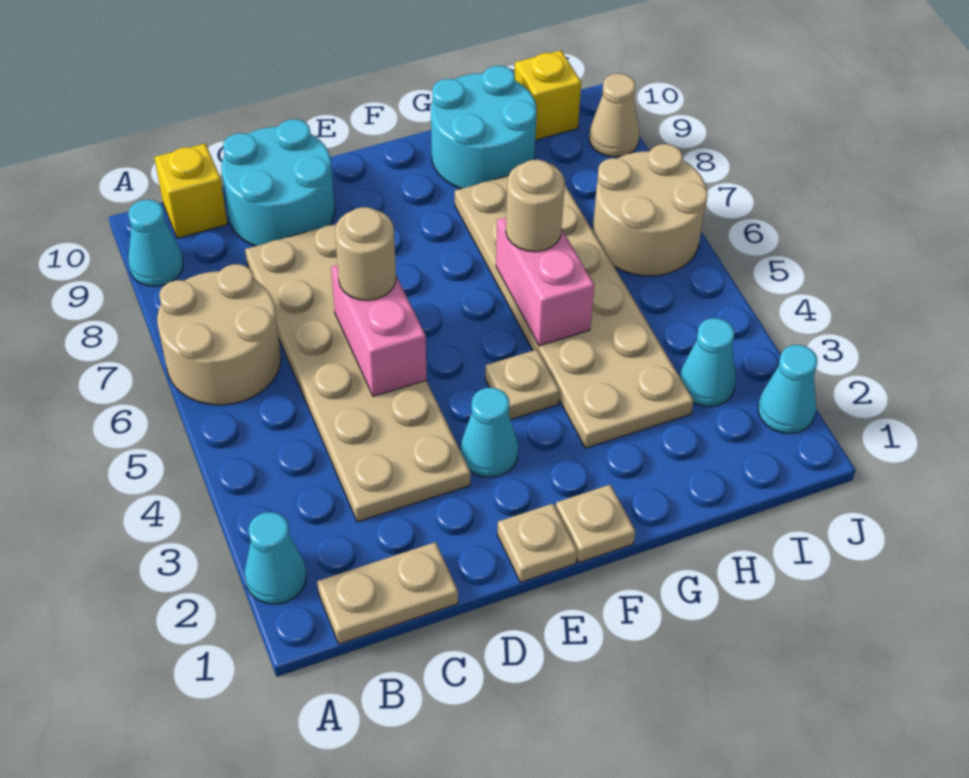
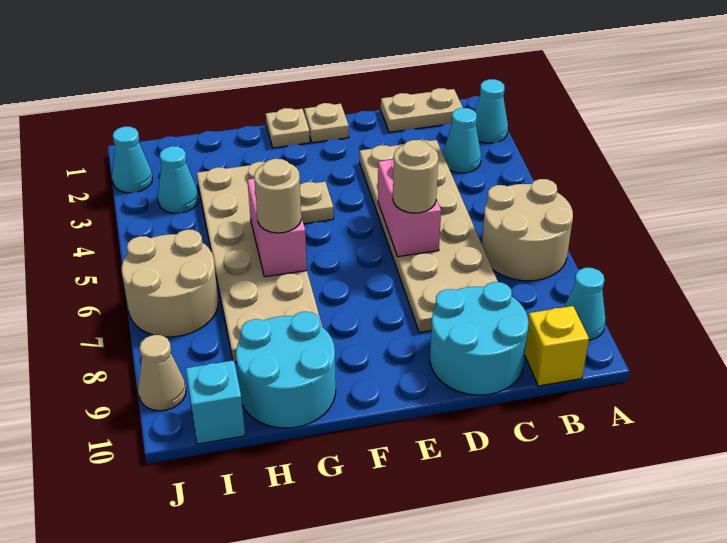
cyan cone E3 level 1 -> cyan cone B3 level 1
yellow brick I10 level 1 -> cyan brick I10 level 1

